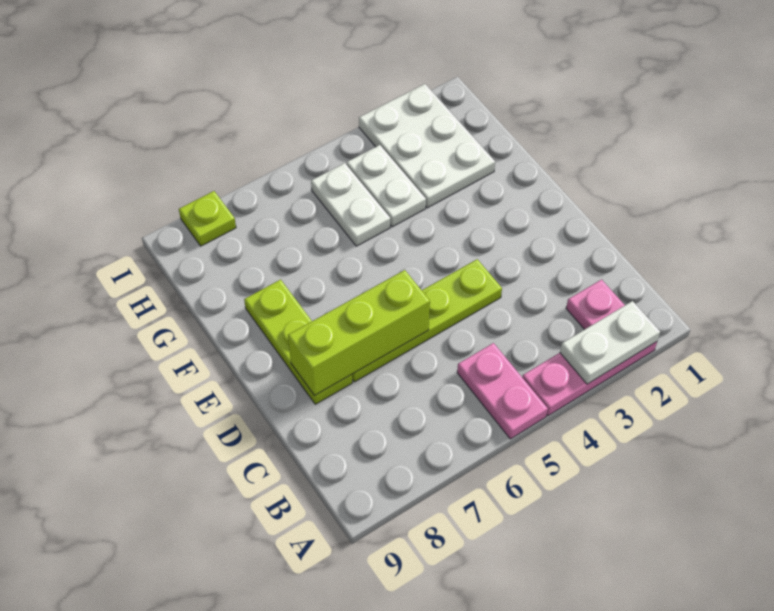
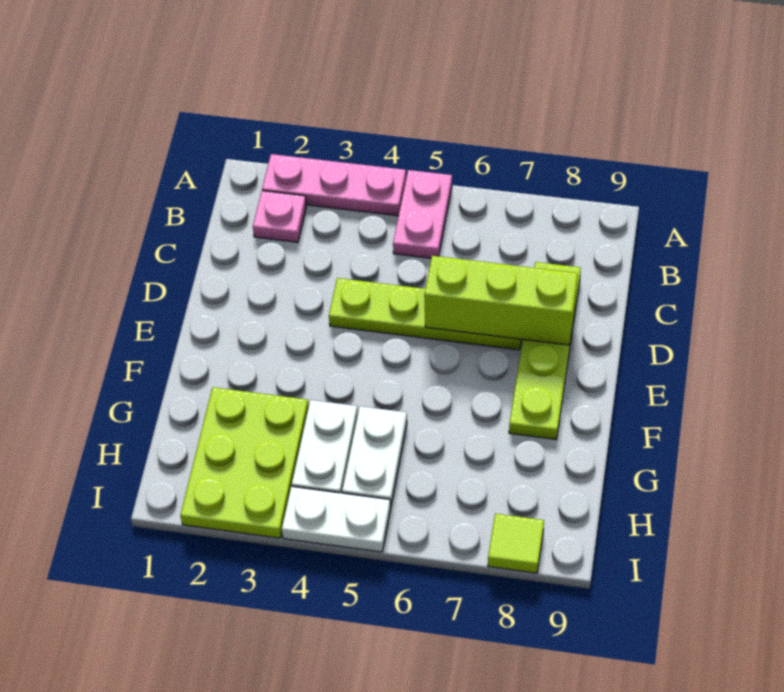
white plate A2:A3 level 2 -> white plate I4:I5 level 1
lime plate D8:F8 level 1 -> lime plate C8:F8 level 1
white plate G2:I3 level 1 -> lime plate G2:I3 level 1
lime plate I8 level 1 -> lime tile I8 level 1

